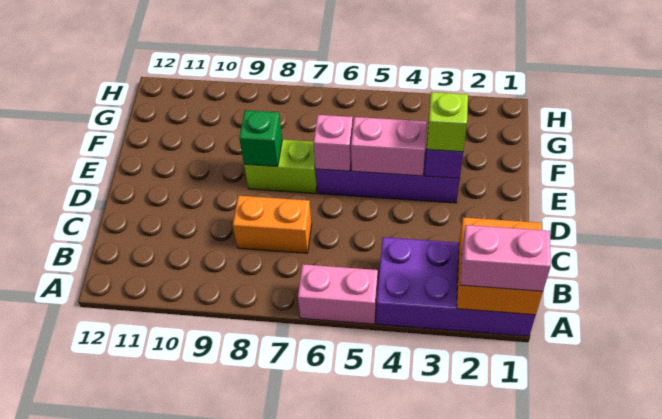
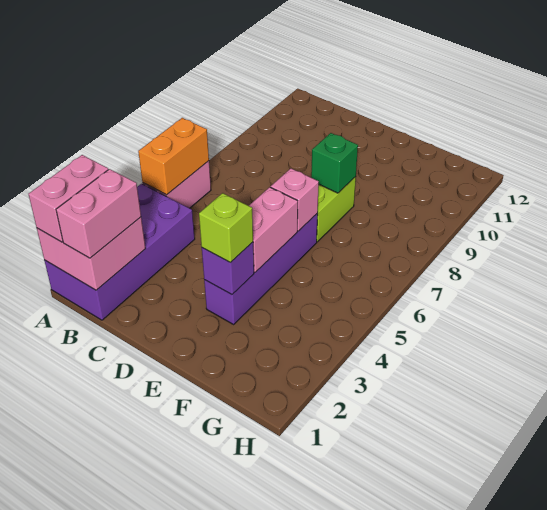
orange brick A1:B2 level 2 -> pink brick A1:B2 level 2
none -> pink brick B1:B2 level 3
orange brick C7:C8 level 1 -> orange brick A5:A6 level 2

